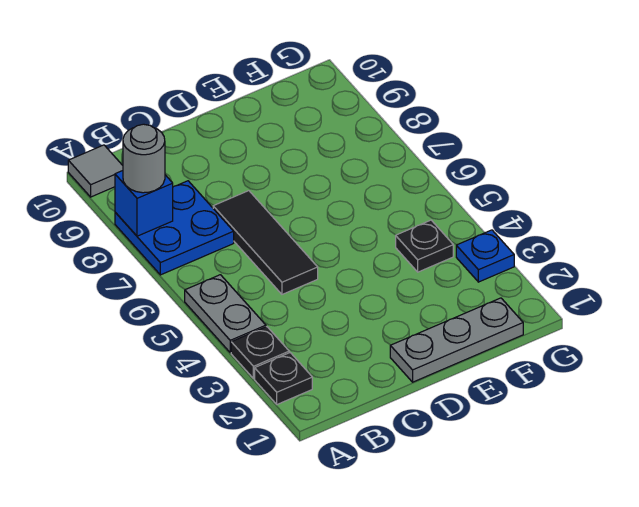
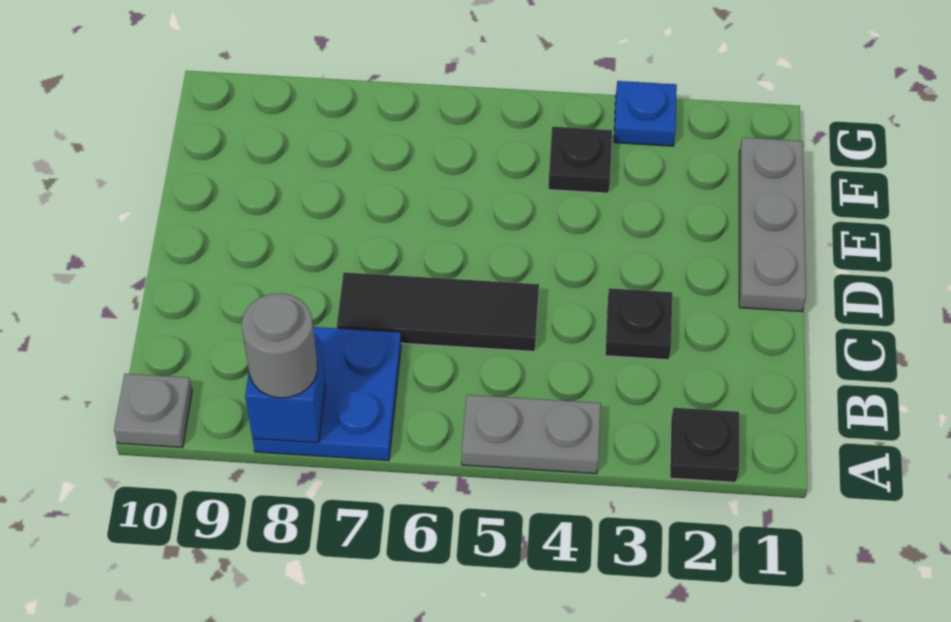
black plate A3 level 1 -> black plate C3 level 1
grey tile A10 level 1 -> grey plate A10 level 1

